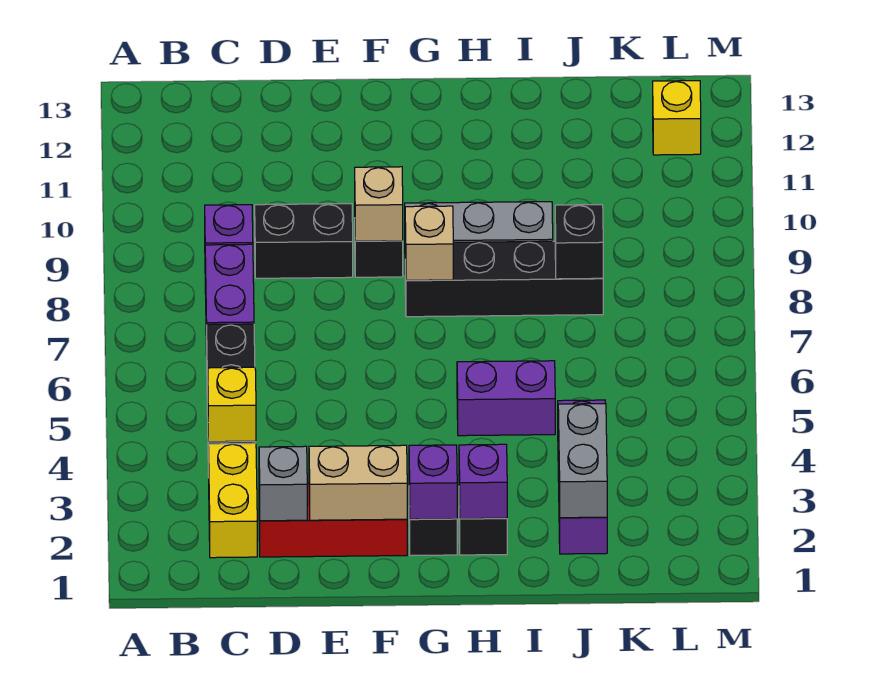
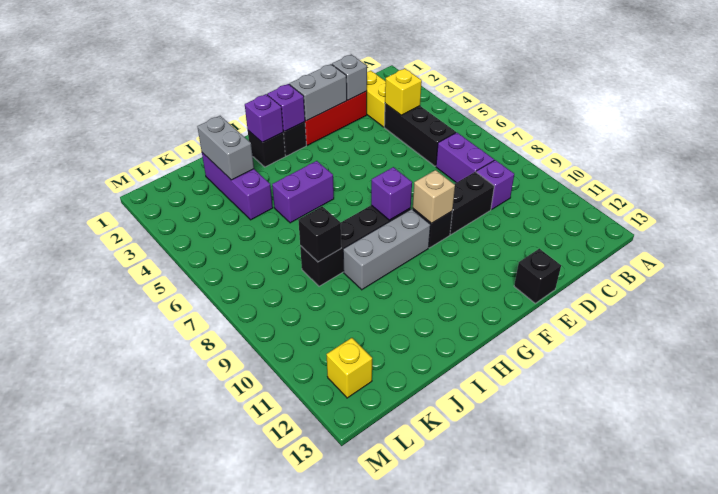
tan brick E2:F2 level 2 -> grey brick E2:F2 level 2
none -> black brick E13 level 1
tan brick G8 level 2 -> purple brick G8 level 2

